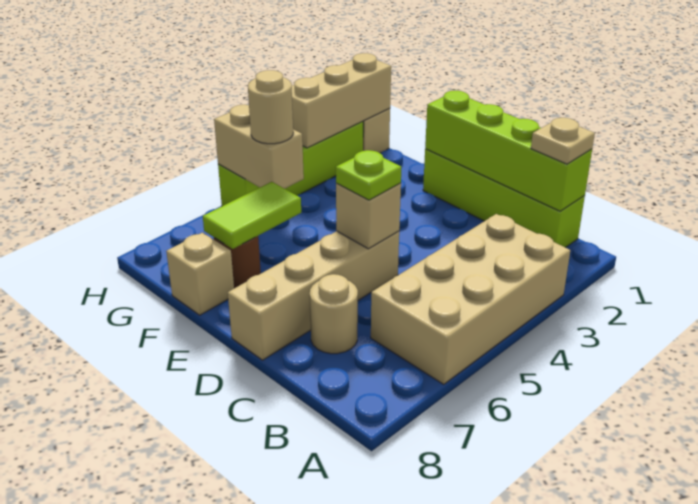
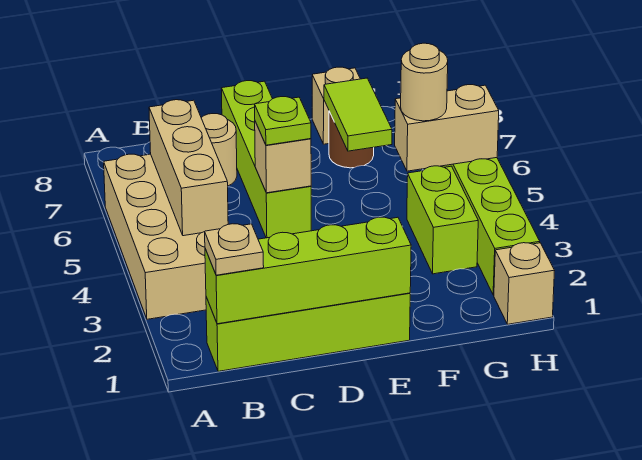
tan brick D5:D8 level 1 -> lime brick D5:D8 level 1
none -> lime brick G3:G4 level 1
tan brick H1:H3 level 2 -> tan brick B4:B6 level 2

